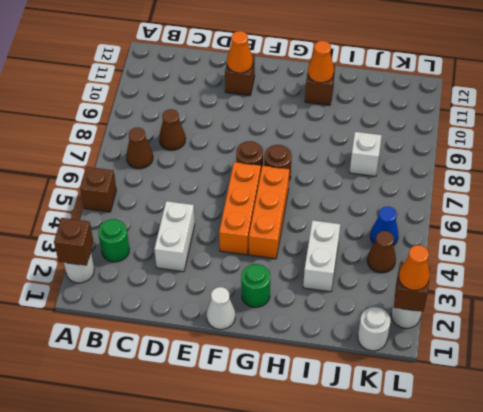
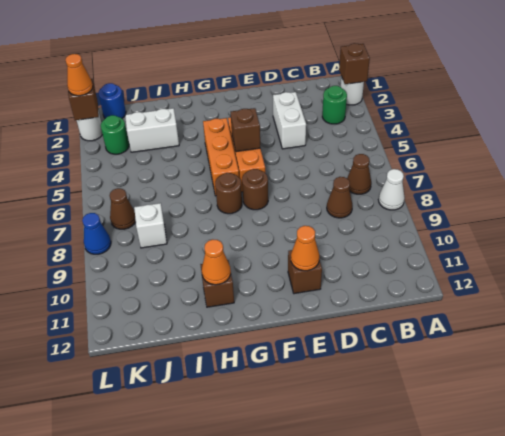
brown brick A5 level 1 -> brown brick F5 level 2
white cone F1 level 1 -> white cone A8 level 1
green round brick G2 level 1 -> green round brick K3 level 1
white brick I3:I4 level 1 -> white brick I3:J3 level 1
white round brick K1 level 1 -> blue round brick K1 level 1
brown cone K4 level 1 -> brown cone K7 level 1
blue cone K5 level 1 -> blue cone L8 level 1

